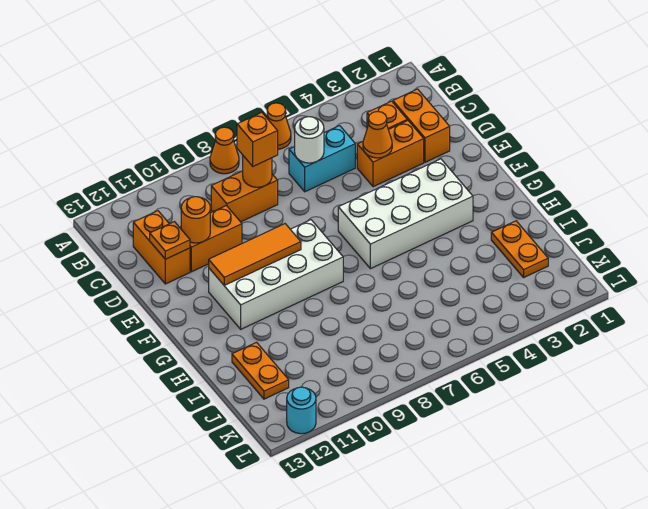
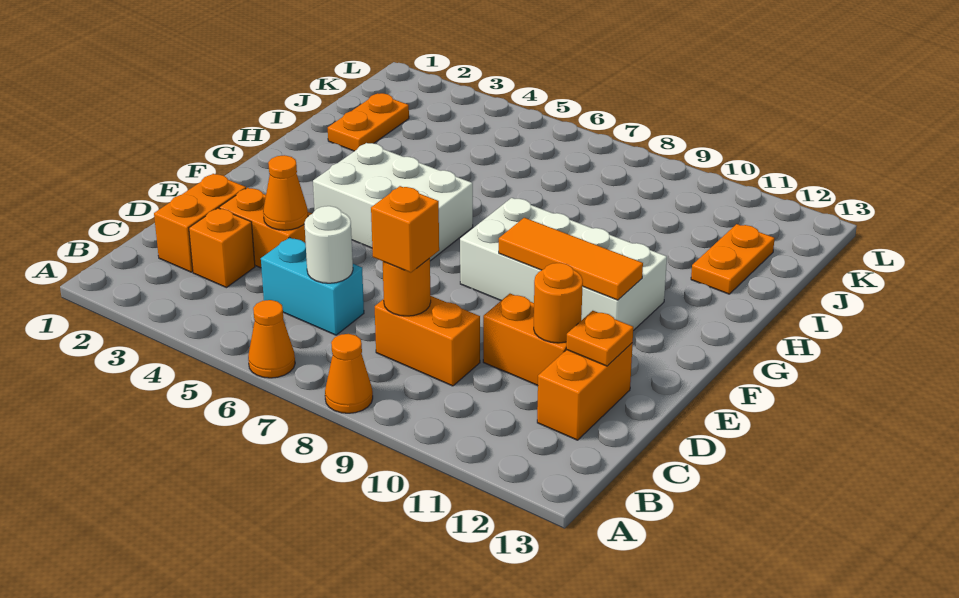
white brick F3:G6 level 1 -> white brick F4:G6 level 1
cyan round brick L12 level 1 -> none

